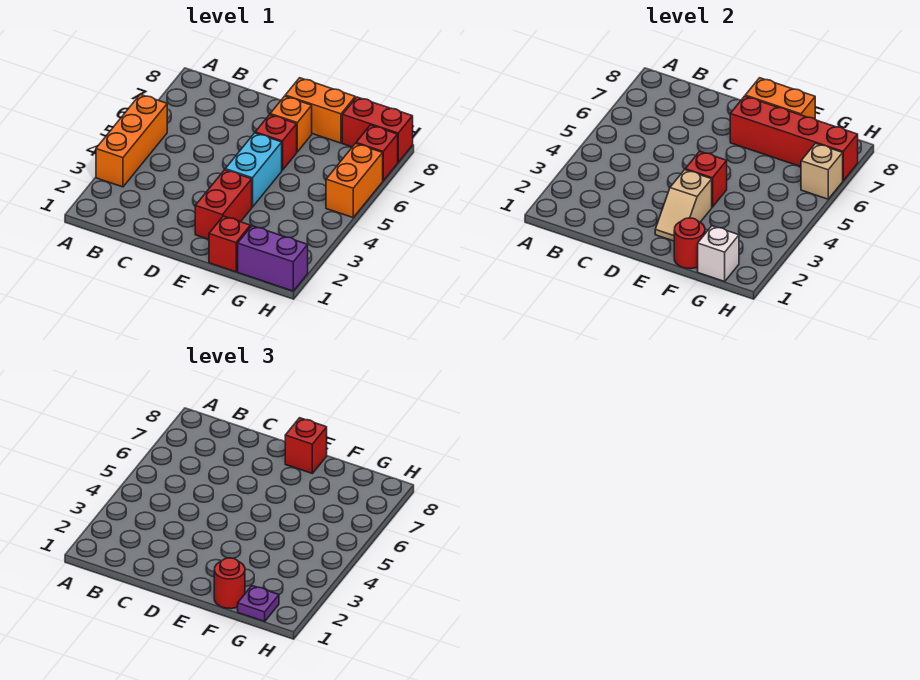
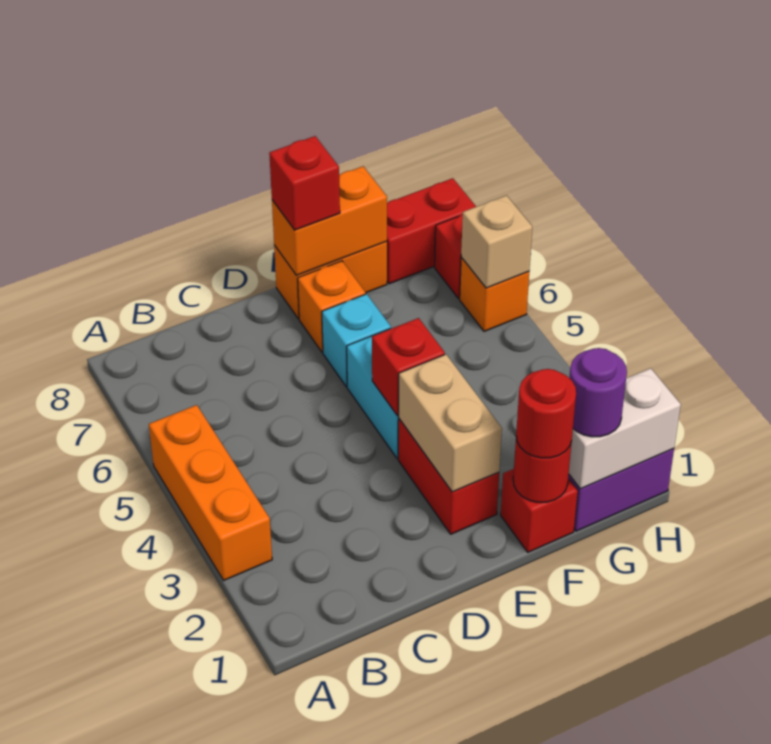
tan slope E2:E3 level 2 top 3 -> tan brick E2:E3 level 2
red brick E6 level 1 -> cyan brick E6 level 1
red brick E7:H7 level 2 -> none
white brick G1 level 2 -> white brick G1:H1 level 2
purple plate G1 level 3 -> purple round brick G1 level 3
orange brick H5:H6 level 1 -> orange brick H6 level 1

